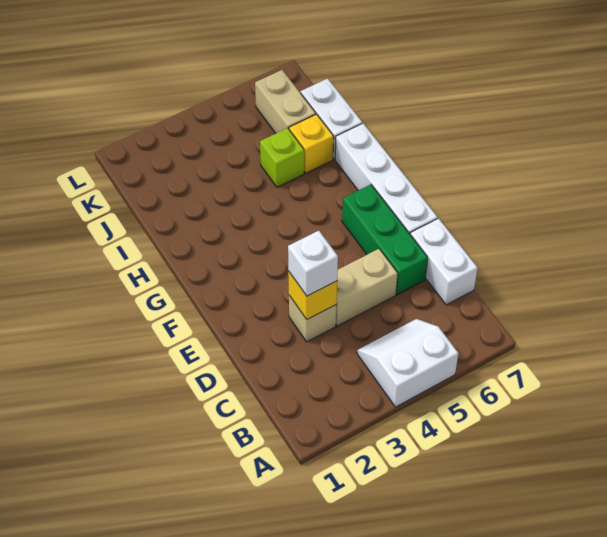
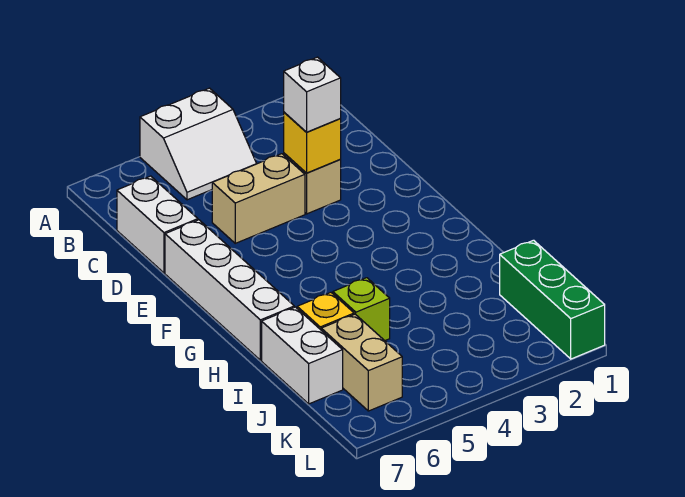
green brick D6:F6 level 1 -> green brick J1:L1 level 1

